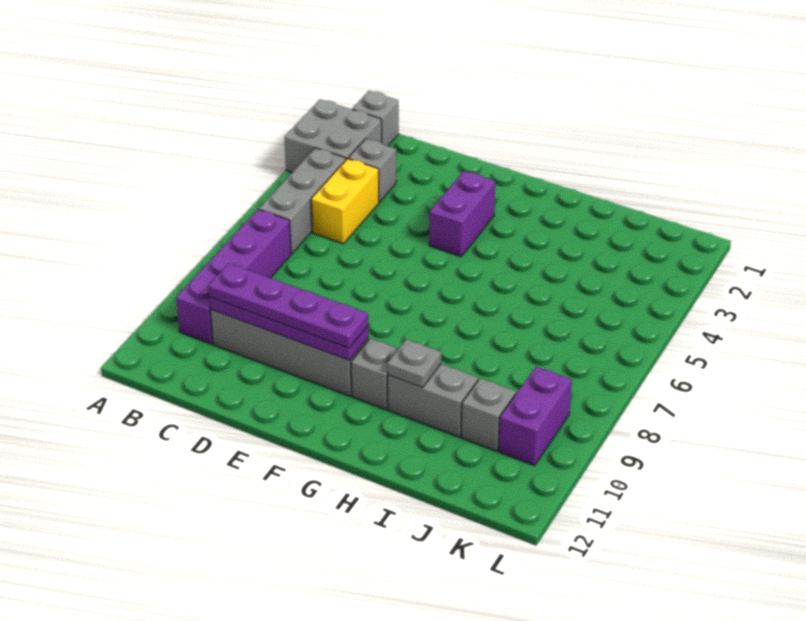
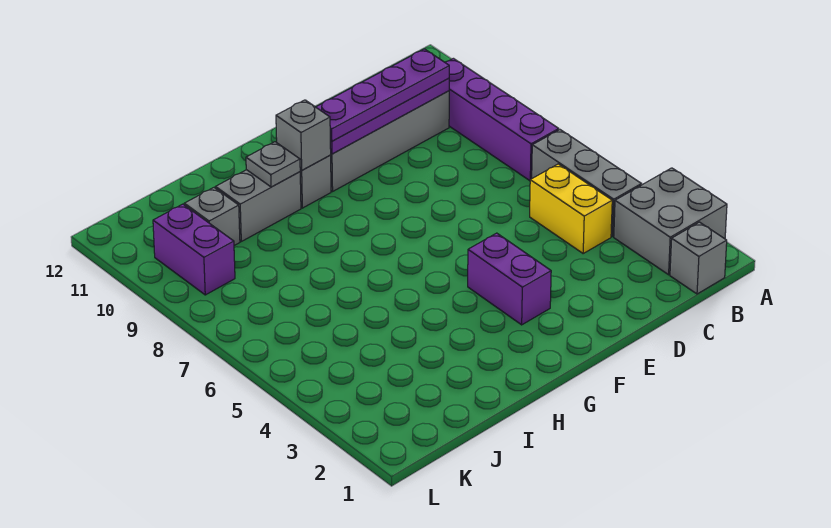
grey brick C3 level 1 -> grey brick G10 level 2

